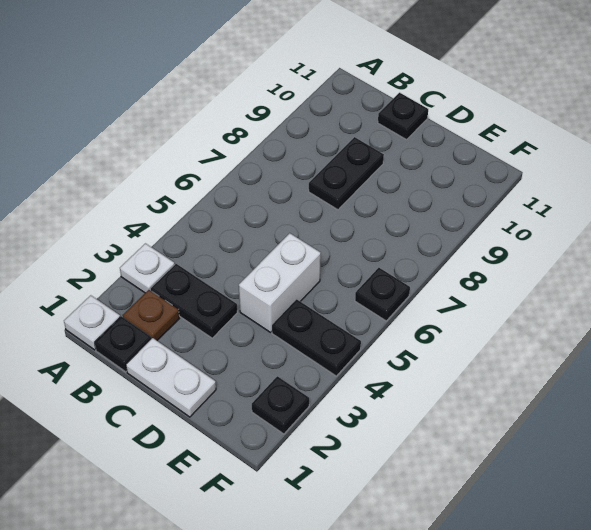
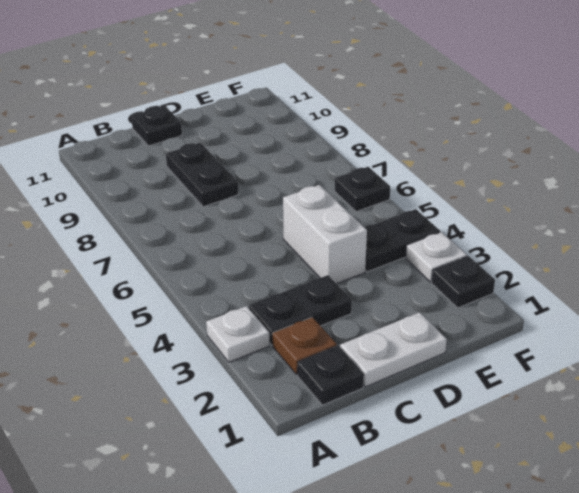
white plate A1 level 1 -> white plate F3 level 1

